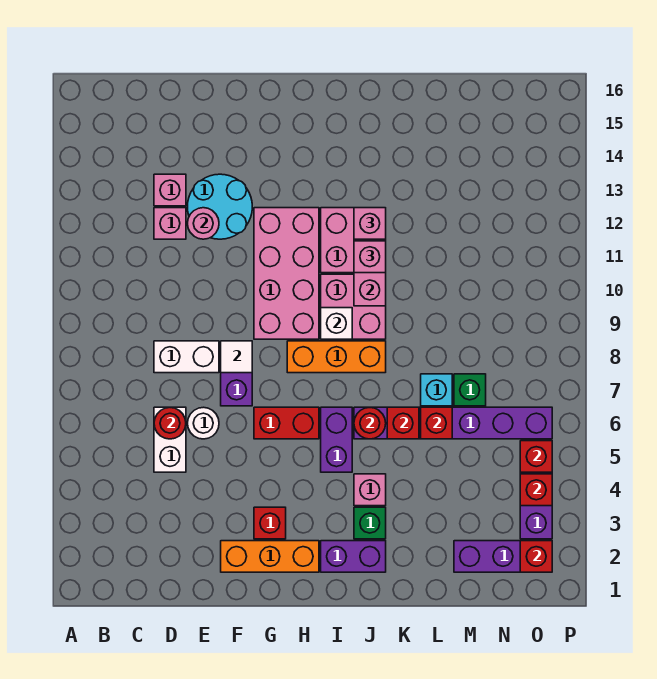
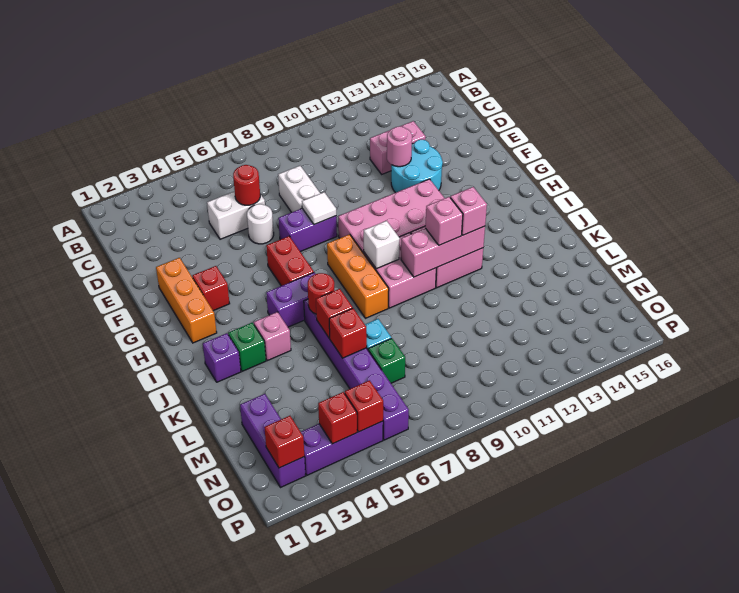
purple brick I2:J2 level 1 -> purple brick J2 level 1

